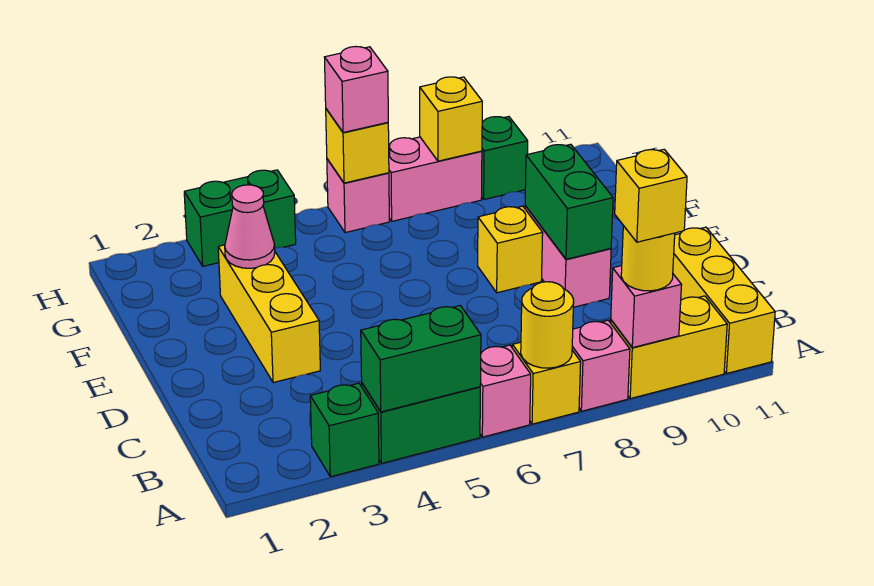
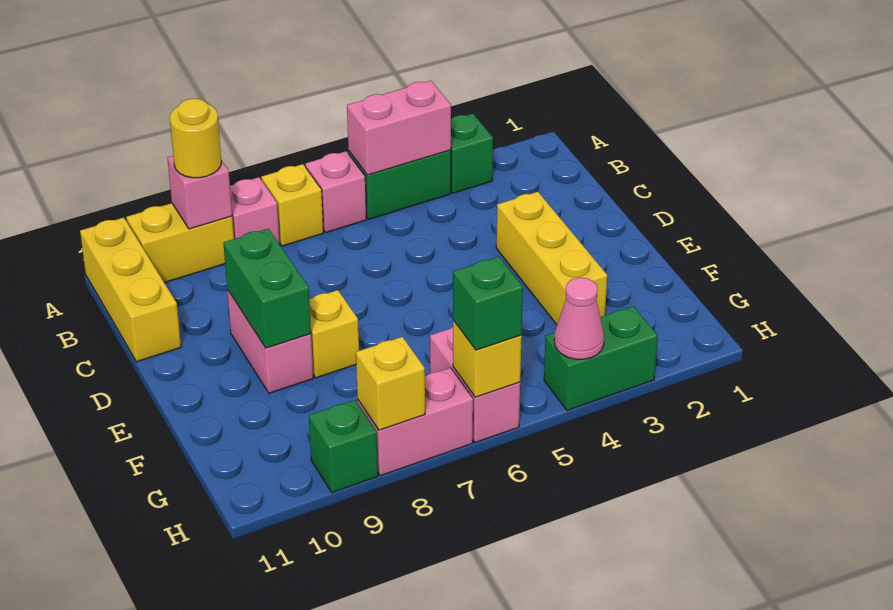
green brick A4:A5 level 2 -> pink brick A4:A5 level 2
yellow round brick A7 level 2 -> none
yellow brick A9 level 4 -> none
pink cone F3 level 2 -> pink cone H4 level 2
pink brick H6 level 1 -> pink brick G6:H6 level 1
pink brick H6 level 3 -> green brick H6 level 3

